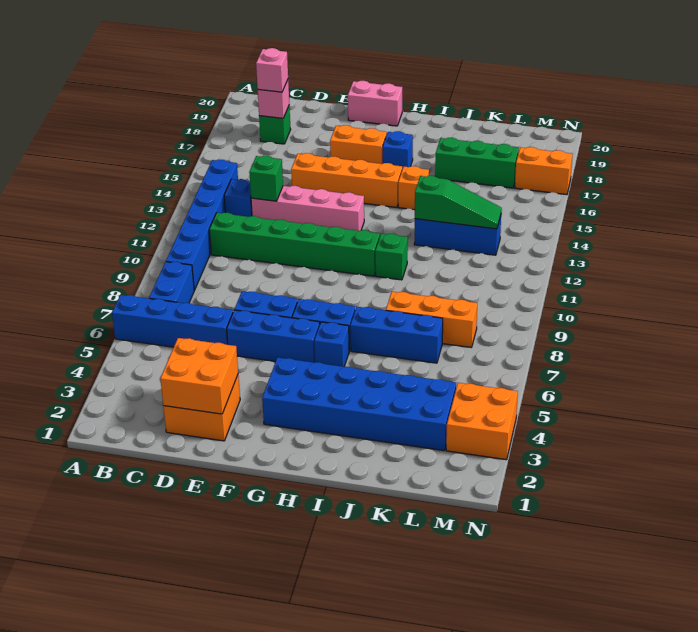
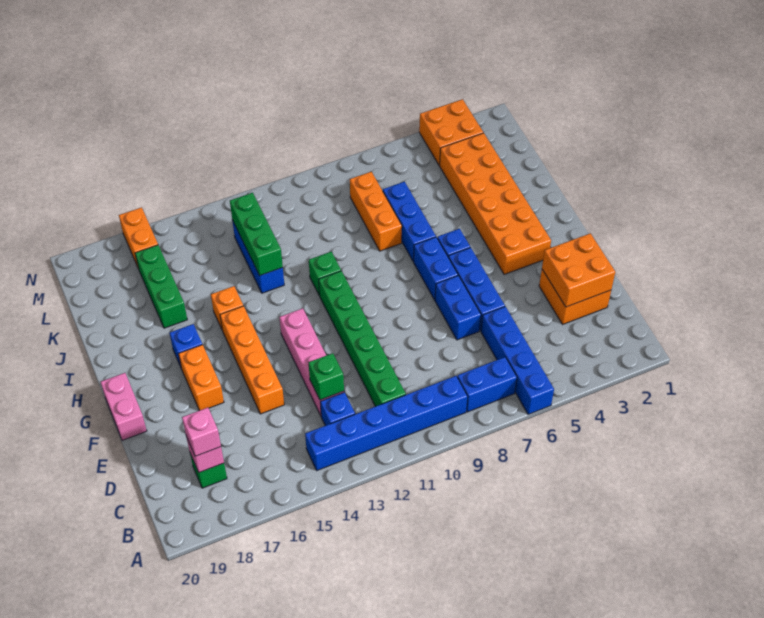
blue brick G3:L4 level 1 -> orange brick G3:L4 level 1
green slope J13:L13 level 2 top J -> green brick J13:L13 level 2

